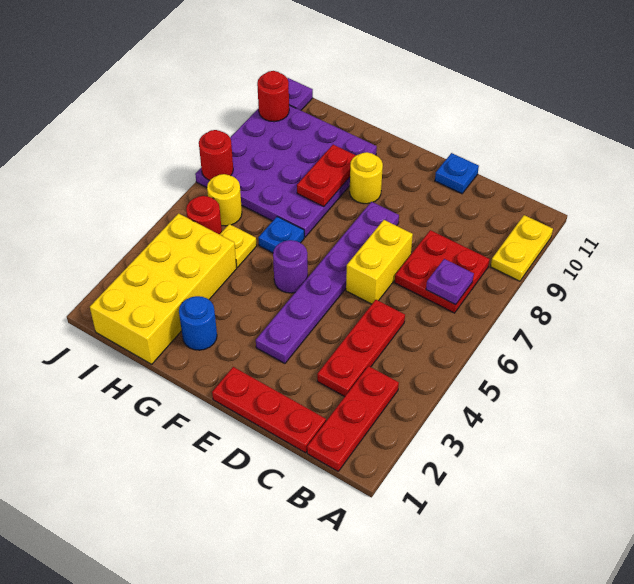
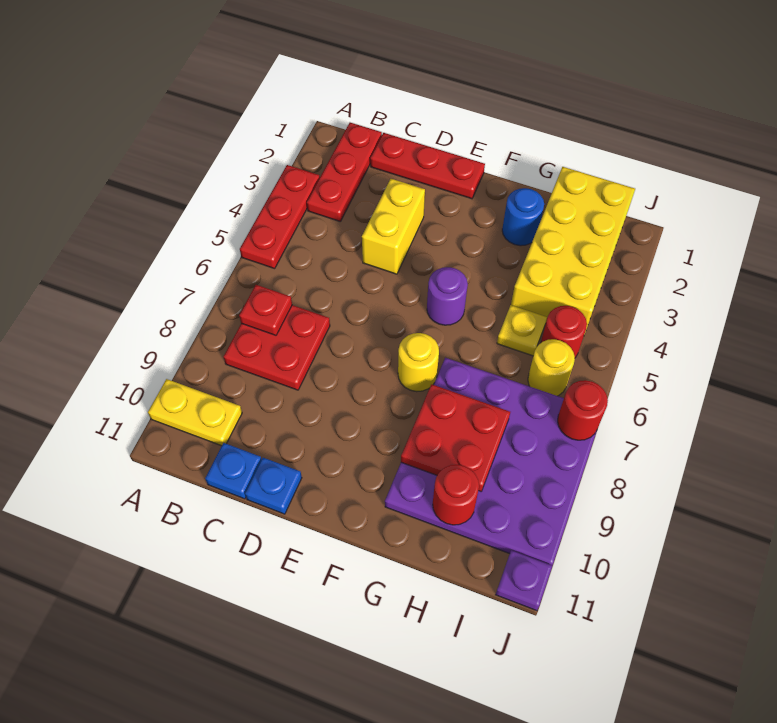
yellow plate A9:A10 level 1 -> yellow plate A10:B10 level 1
purple plate B7 level 2 -> red plate B7 level 2
red plate C3:C5 level 1 -> red plate A3:A5 level 1
yellow brick D6:D7 level 1 -> yellow brick D3:D4 level 1
purple plate E3:E8 level 1 -> none
yellow round brick F9 level 1 -> yellow round brick F7 level 1
blue plate G6 level 1 -> blue plate C11 level 1
red plate G8:G9 level 2 -> red plate G8:H9 level 2
red round brick J10 level 2 -> red round brick H10 level 2

